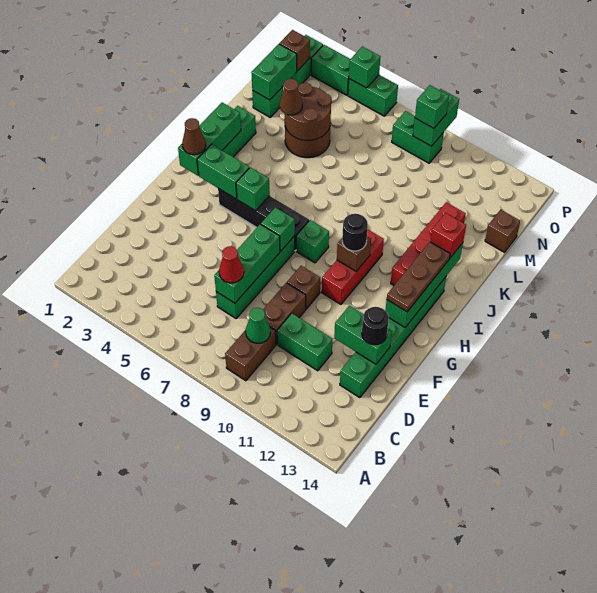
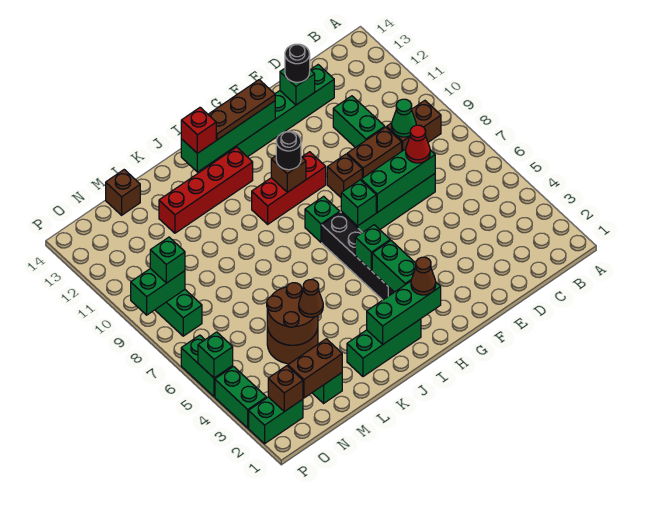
green brick E12:E13 level 2 -> green brick E13 level 2
green brick M2:N2 level 2 -> brown brick M2:N2 level 2

